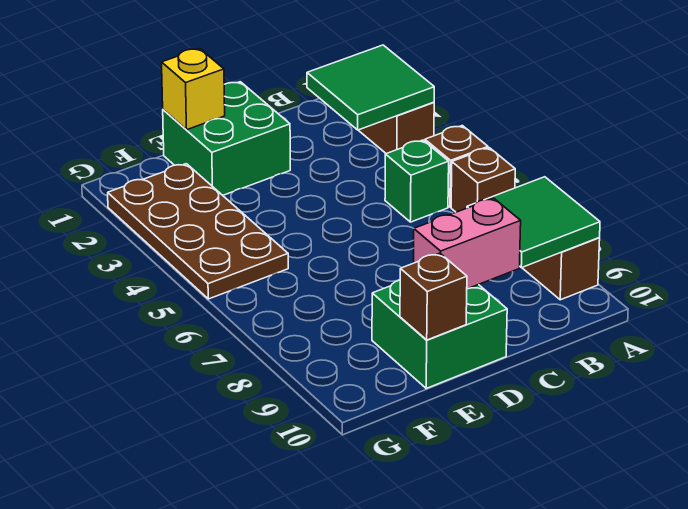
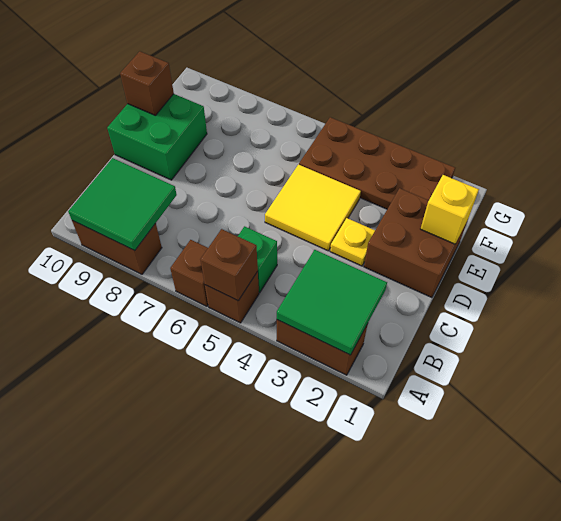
none -> brown brick A5 level 2
pink brick C9:D9 level 2 -> none
green brick D1:E2 level 1 -> brown brick D1:E2 level 1
none -> yellow plate D3 level 1
none -> yellow tile D4:E5 level 1

